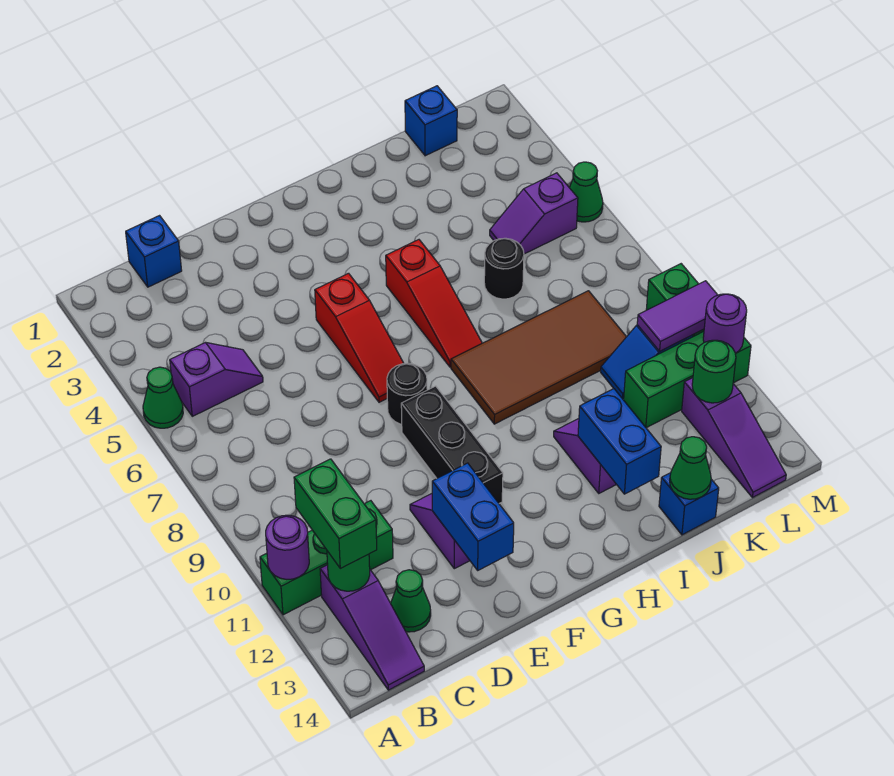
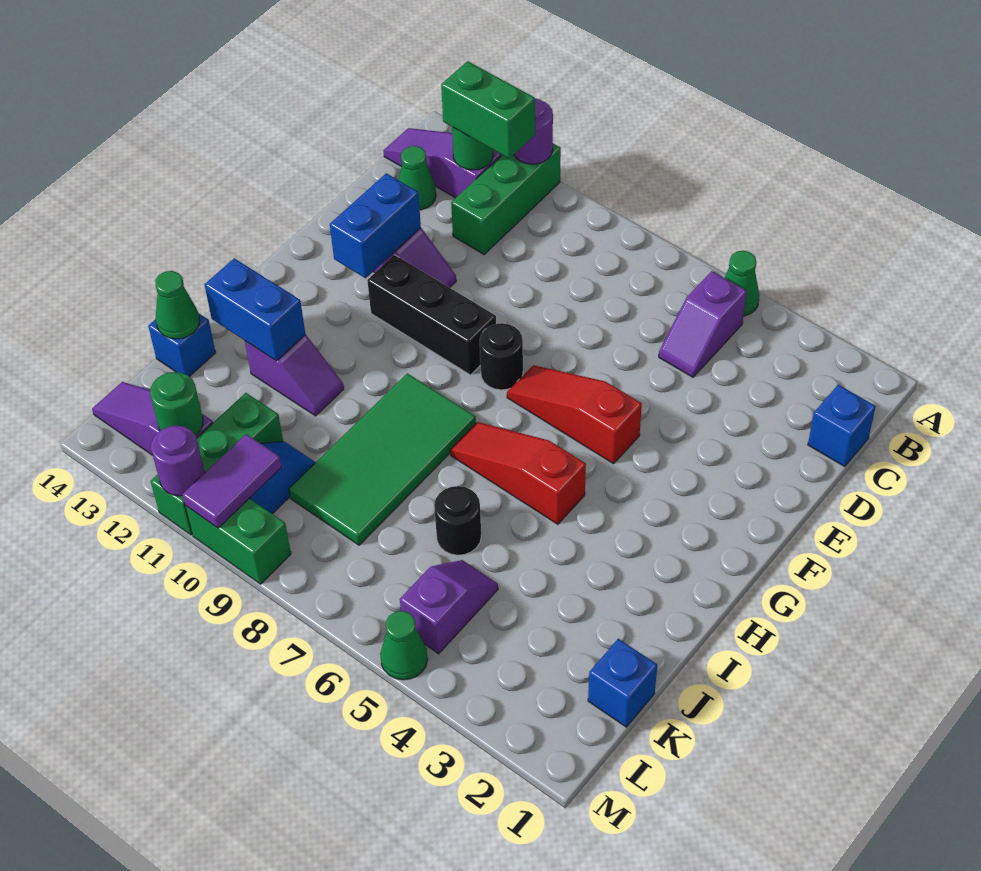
blue brick E12:E13 level 2 -> blue brick E12:F12 level 2
brown tile H8:K9 level 1 -> green tile H8:K9 level 1

